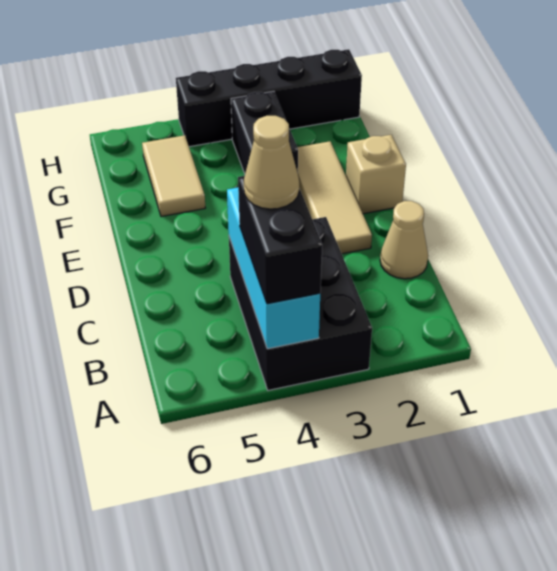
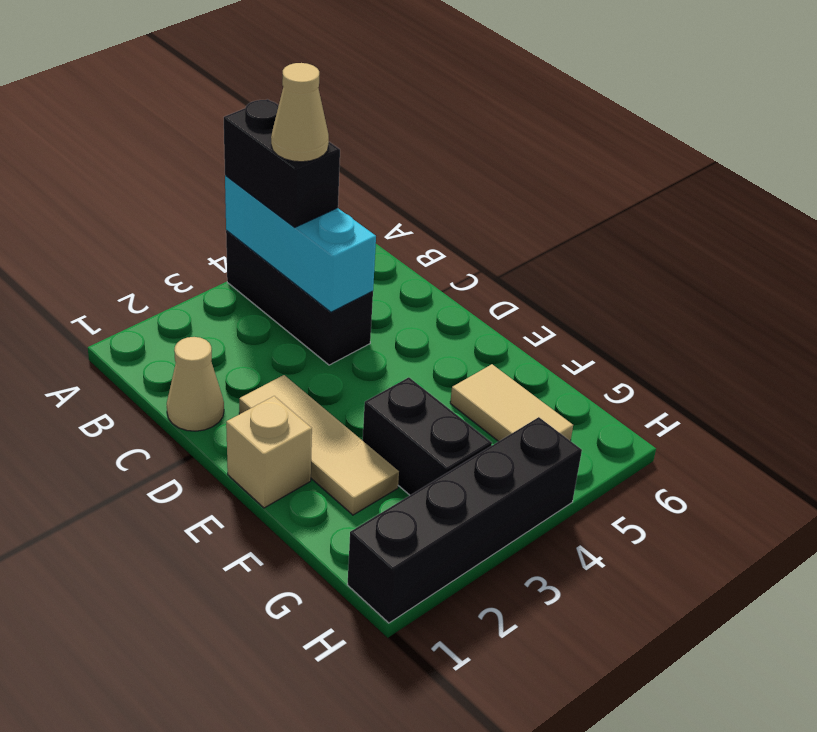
black brick A3:C4 level 1 -> black brick A4:C4 level 1

